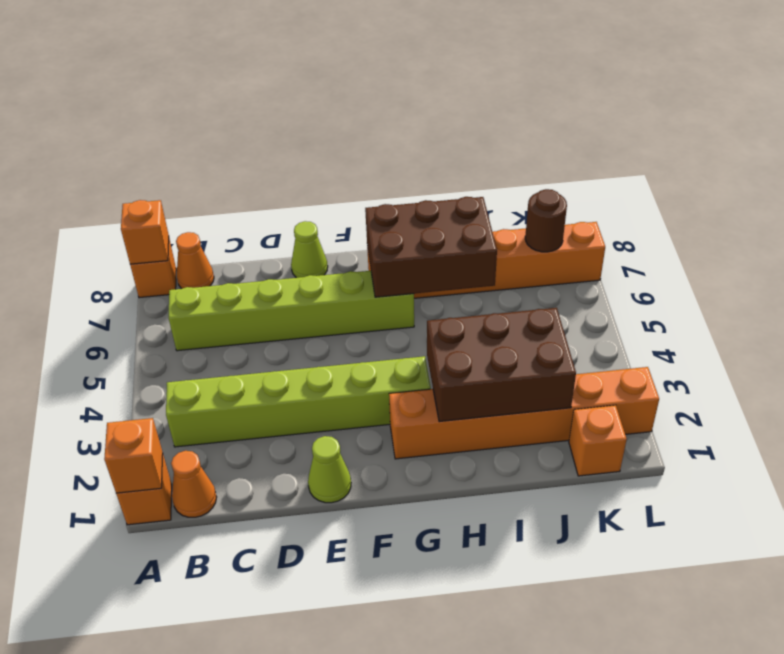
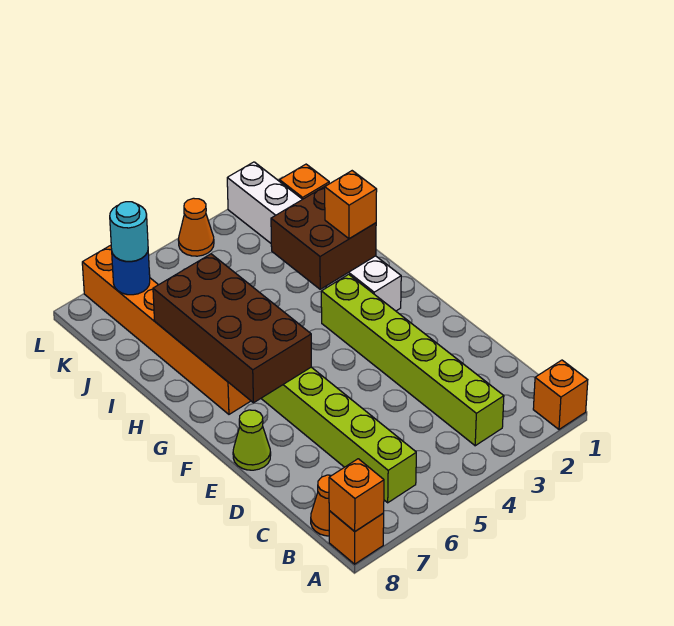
orange brick A1 level 2 -> orange brick H2 level 3
orange cone B1 level 1 -> orange cone L4 level 1
lime cone E1 level 1 -> none
orange brick G2:L2 level 1 -> white brick G2:L2 level 1
brown brick G6:I7 level 2 -> brown brick F6:I7 level 2
brown brick H2:J3 level 2 -> brown brick H2:I3 level 2
brown round brick K7 level 2 -> blue round brick K7 level 2
none -> cyan round brick K7 level 3

